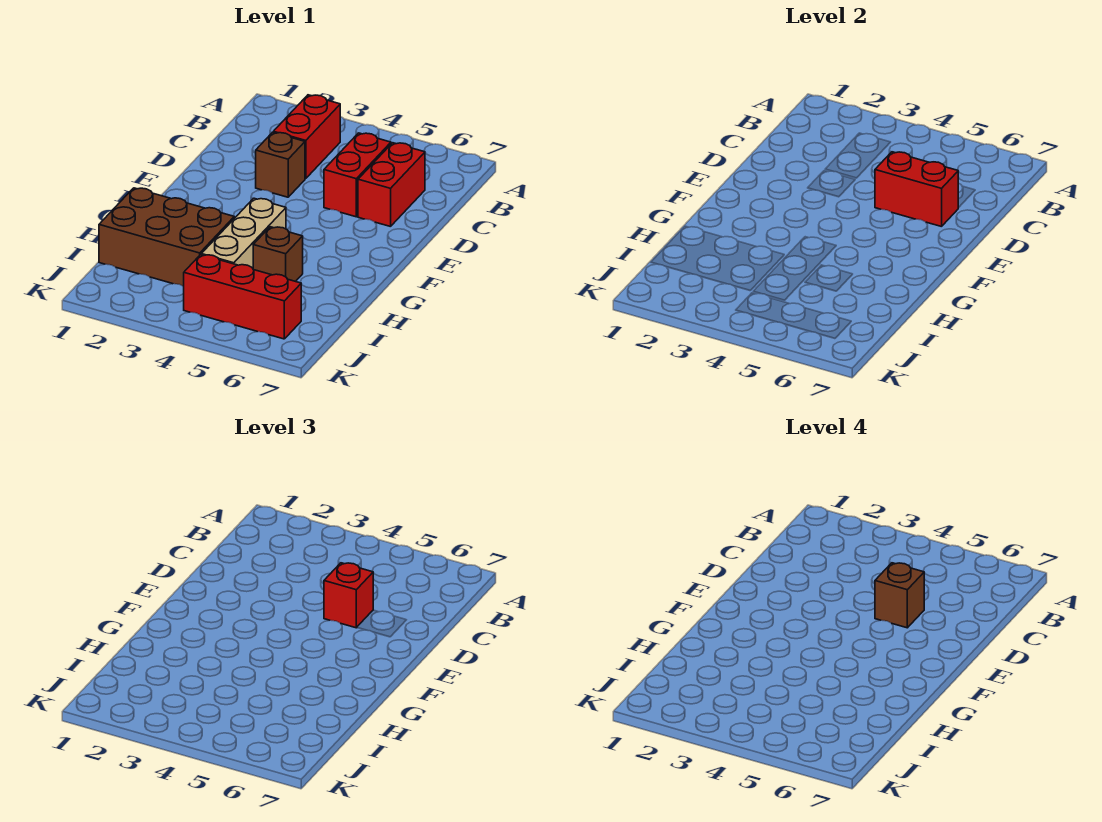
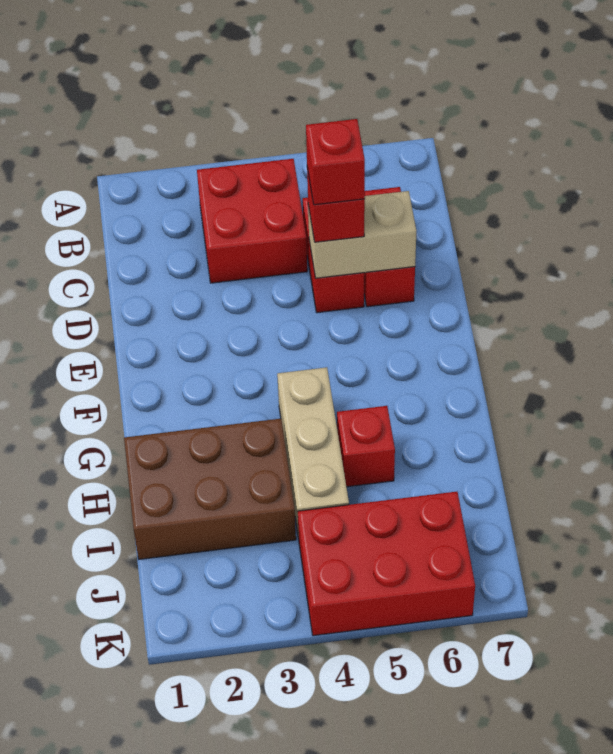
red brick B3:C3 level 1 -> red brick B3:C4 level 1
brown brick D3 level 1 -> none
red brick D5:D6 level 2 -> tan brick D5:D6 level 2
brown brick D5 level 4 -> red brick D5 level 4
brown brick H5 level 1 -> red brick H5 level 1
red brick J4:J6 level 1 -> red brick J4:K6 level 1

